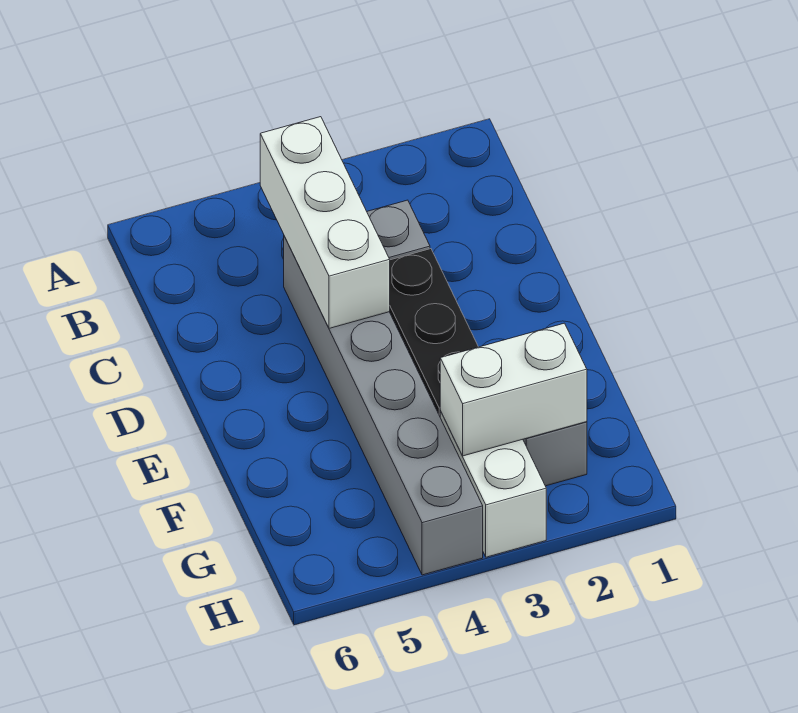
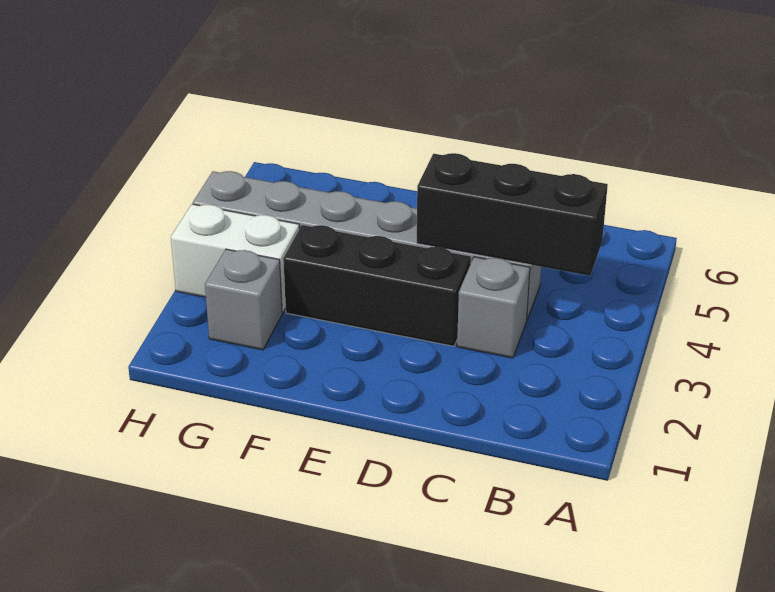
white brick B4:D4 level 2 -> black brick B4:D4 level 2
white brick G2:G3 level 2 -> none

